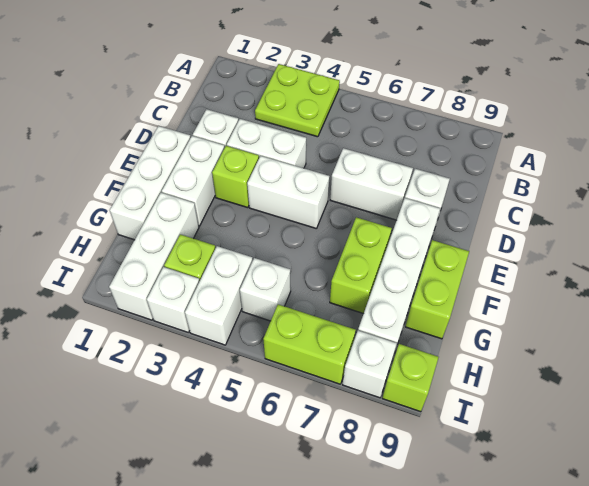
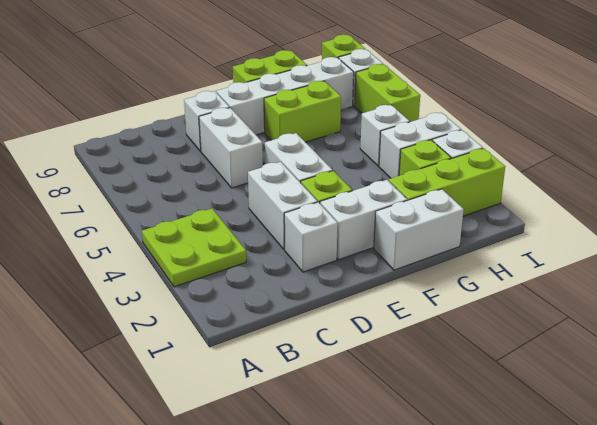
white brick E1:G1 level 1 -> white brick F1:G1 level 1
white brick G2:I2 level 1 -> lime brick G2:I2 level 1

